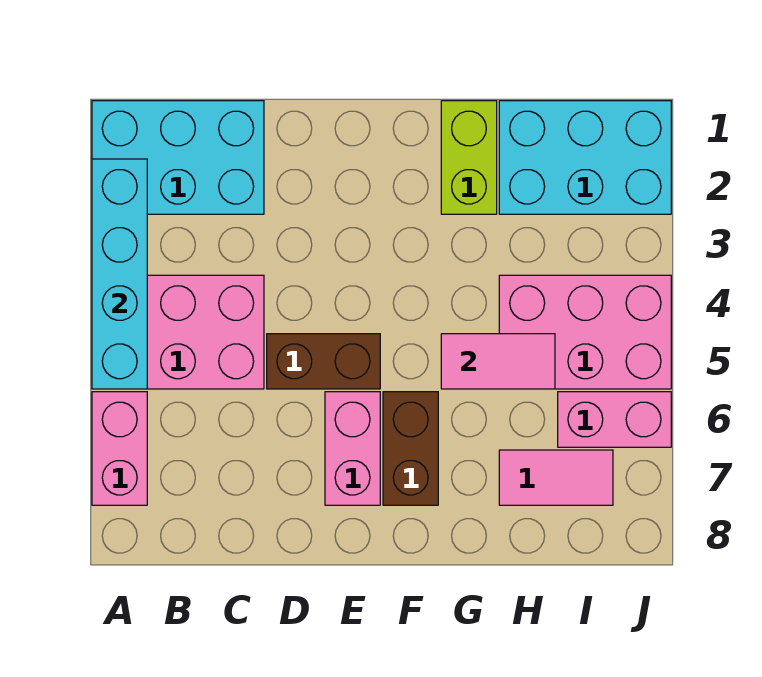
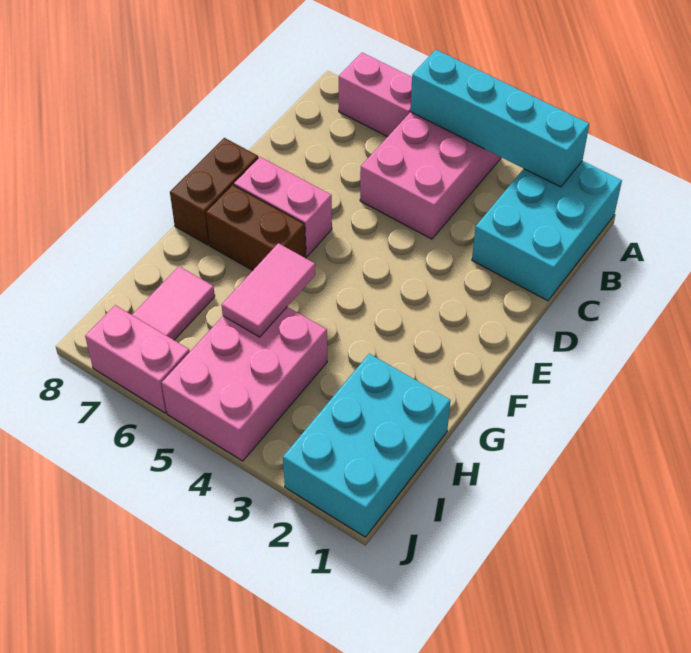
brown brick D5:E5 level 1 -> brown brick E8:F8 level 1
lime brick G1:G2 level 1 -> none
pink brick I6:J6 level 1 -> pink brick J6:J7 level 1

